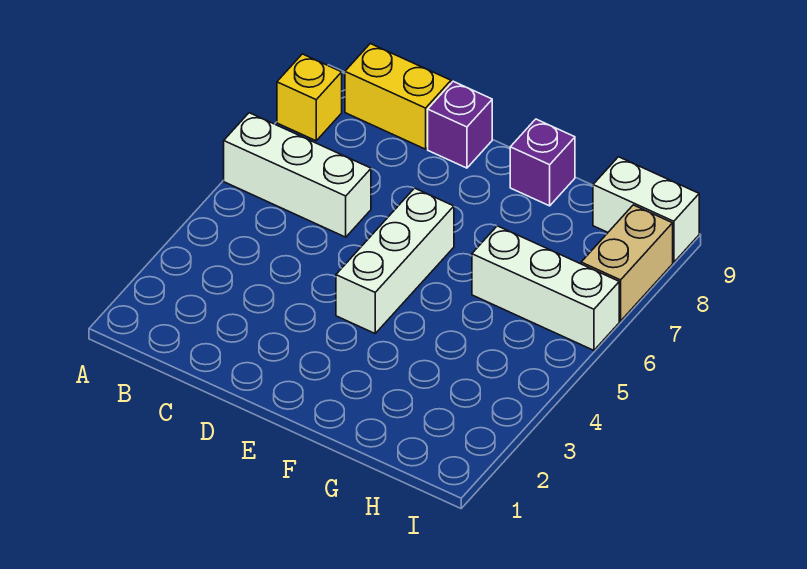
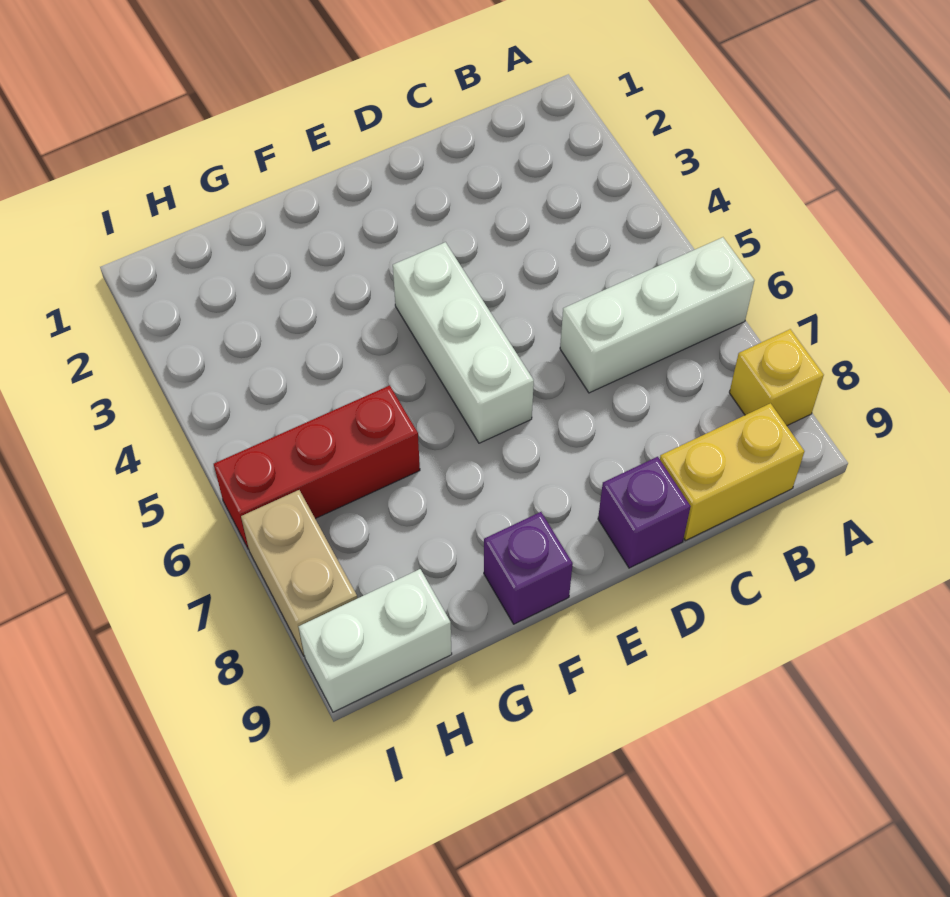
white brick G6:I6 level 1 -> red brick G6:I6 level 1

